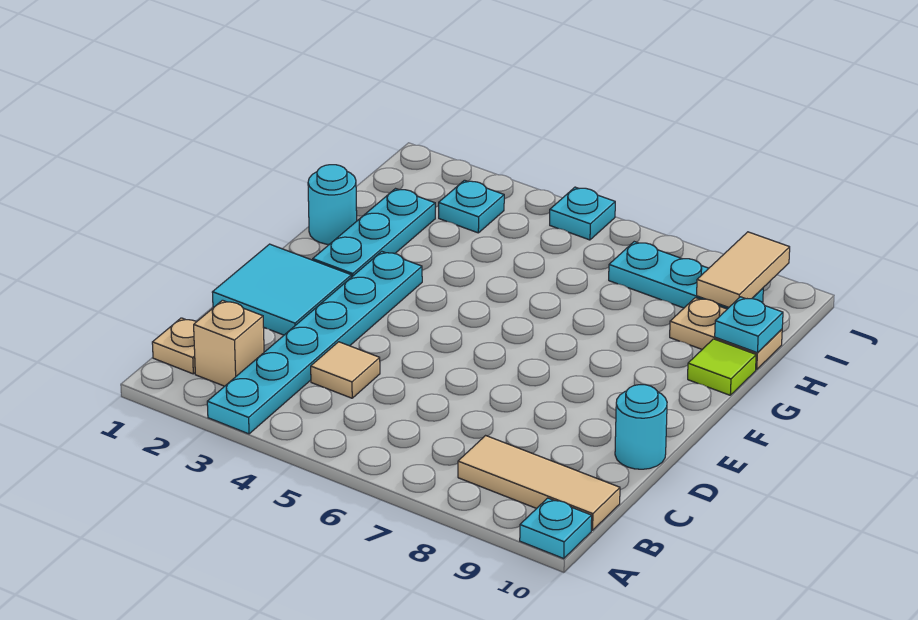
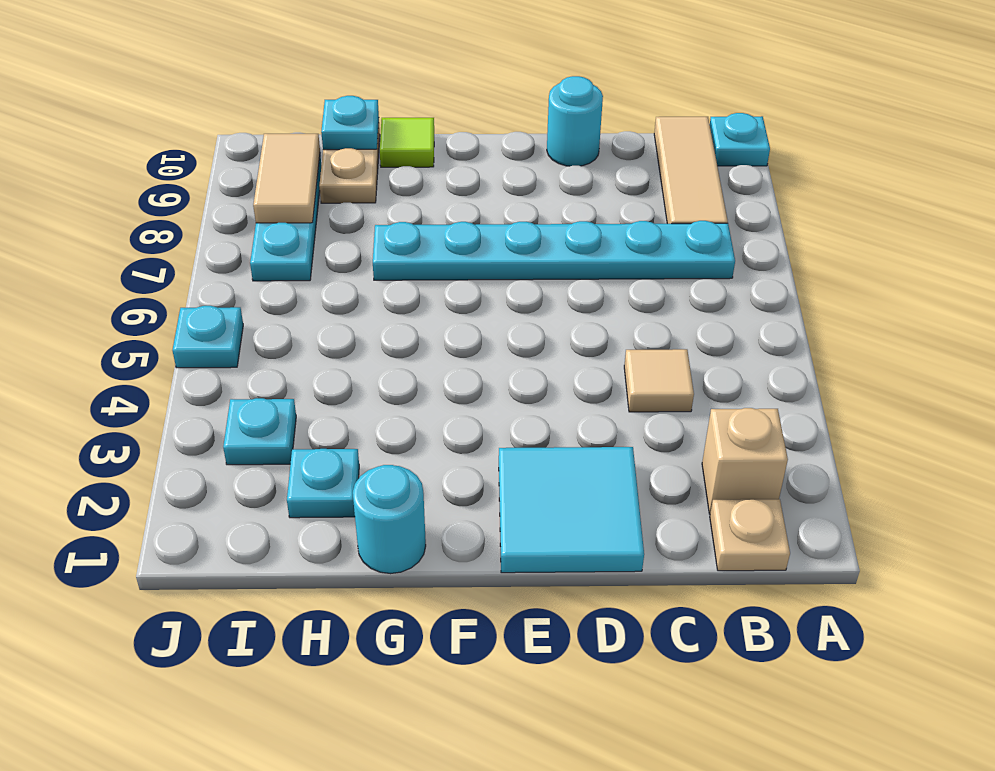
cyan plate A3:F3 level 1 -> cyan plate B7:G7 level 1
cyan plate F2:H2 level 1 -> cyan plate H2 level 1
tan tile I9:J9 level 2 -> tan tile I8:I9 level 2

